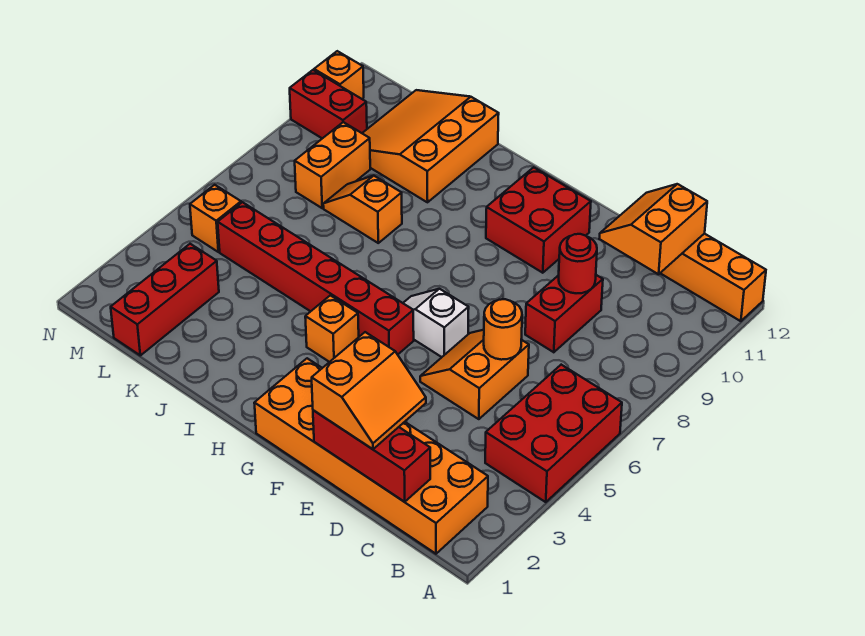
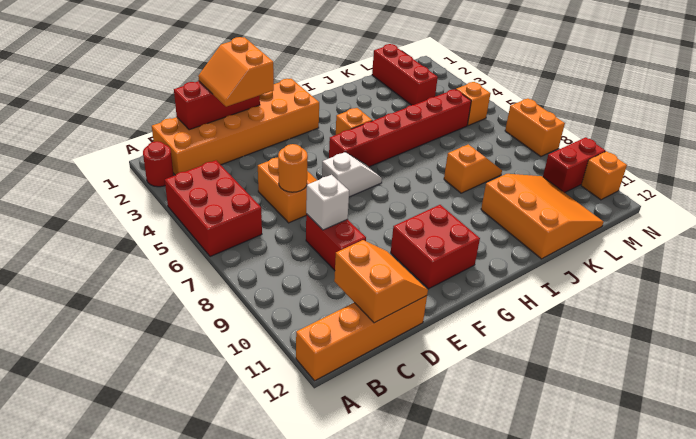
none -> white brick D8 level 2
red round brick D9 level 2 -> red round brick A2 level 1
orange brick L8:L9 level 1 -> orange brick N7:N8 level 1

